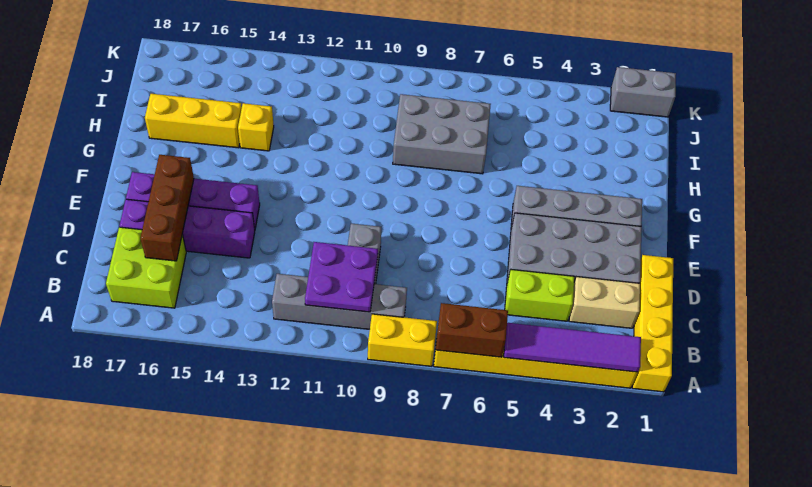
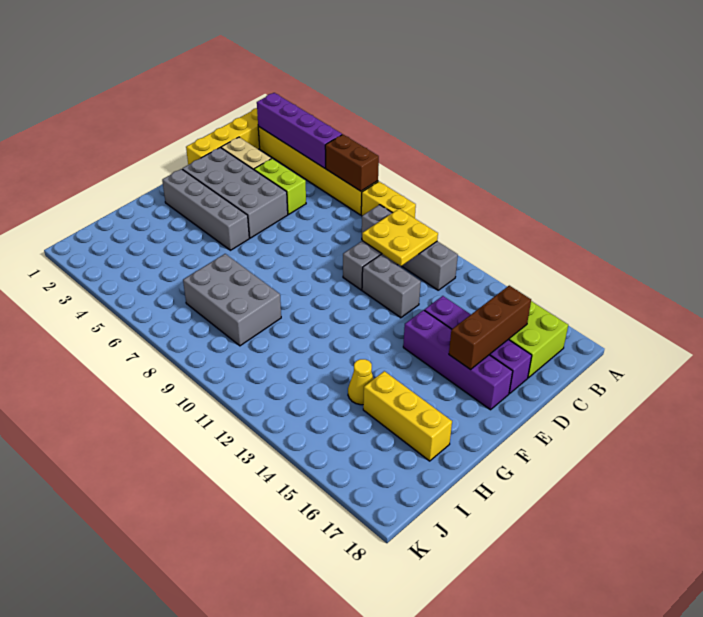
purple tile A2:A5 level 2 -> purple brick A2:A5 level 2
purple plate B10:C11 level 2 -> yellow plate B10:C11 level 2
yellow brick H14 level 1 -> yellow cone H14 level 1
grey brick K1:K2 level 1 -> grey brick D11:D12 level 1

